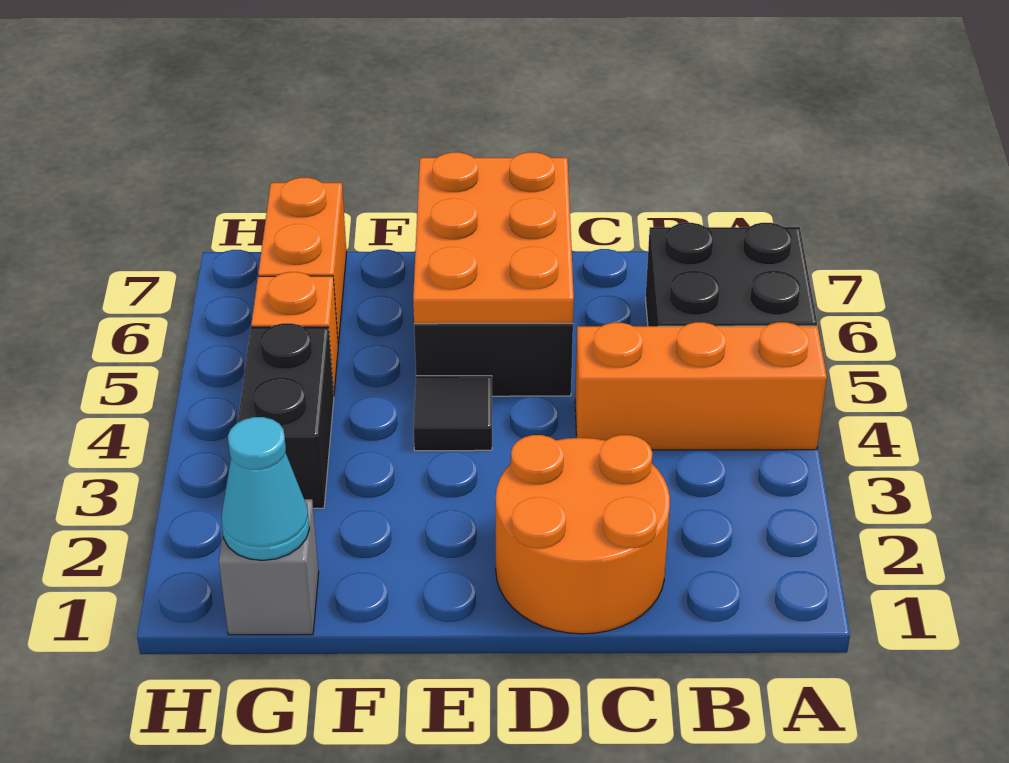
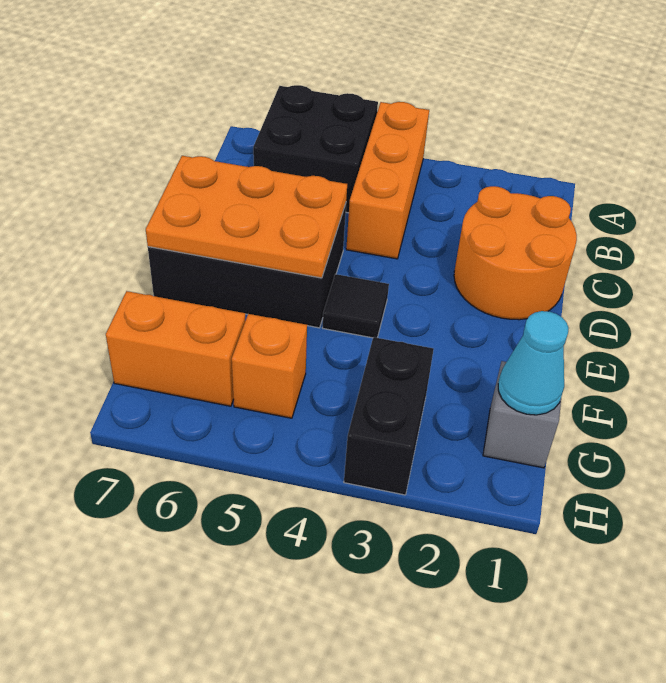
black brick G3:G4 level 1 -> black brick G3:H3 level 1

